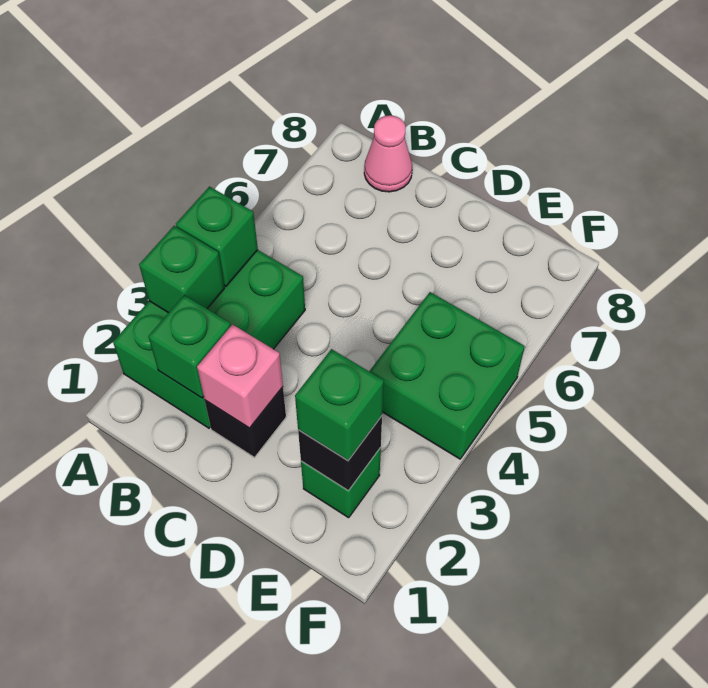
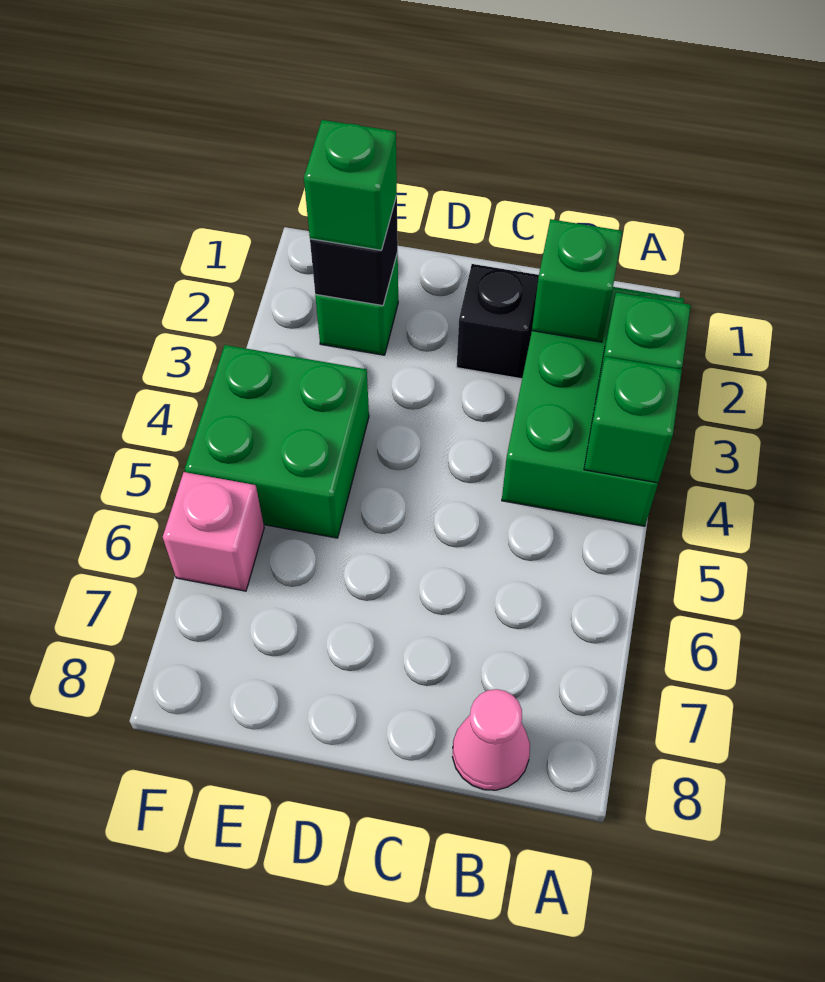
pink brick C2 level 2 -> pink brick F6 level 1

